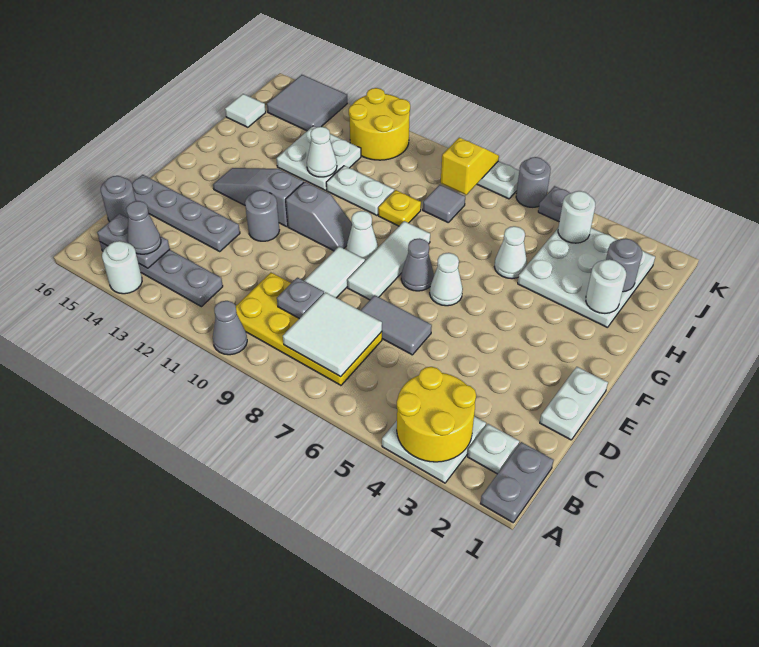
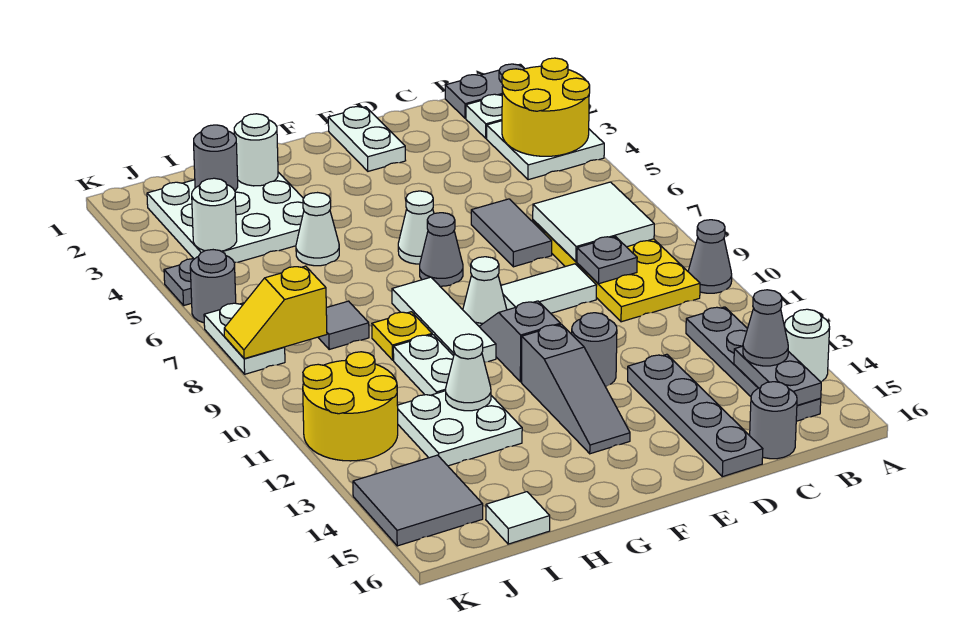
white plate D1:E1 level 1 -> white plate E1:E2 level 1
white tile E8:G8 level 1 -> white tile G8:G10 level 1

